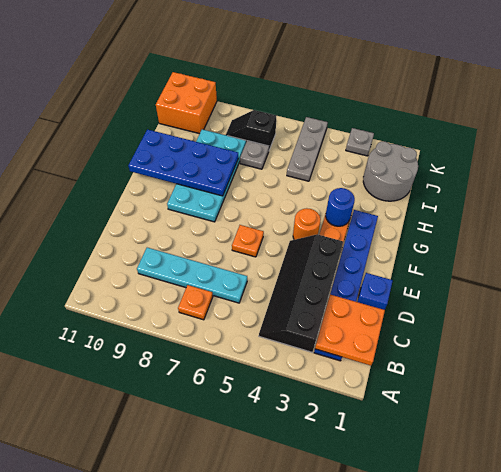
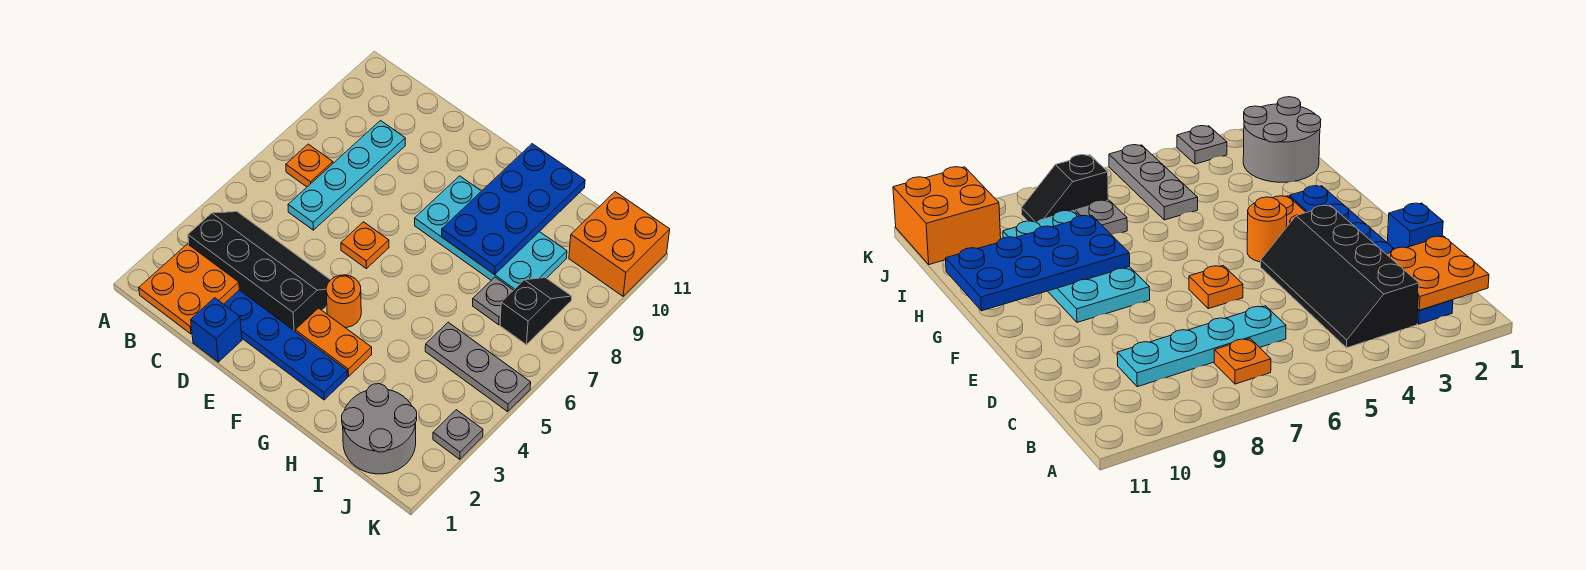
blue round brick G3 level 2 -> none

